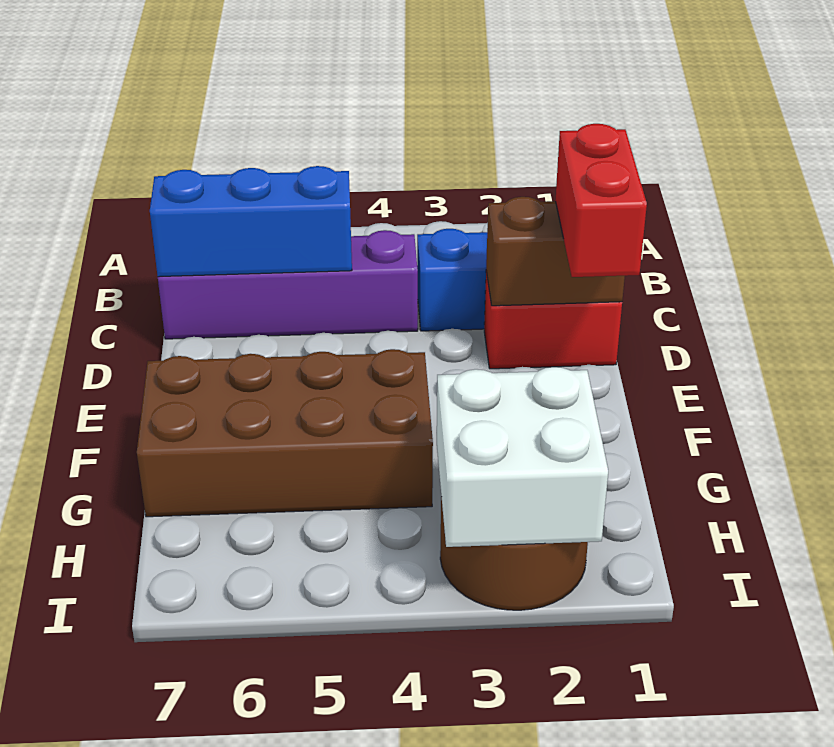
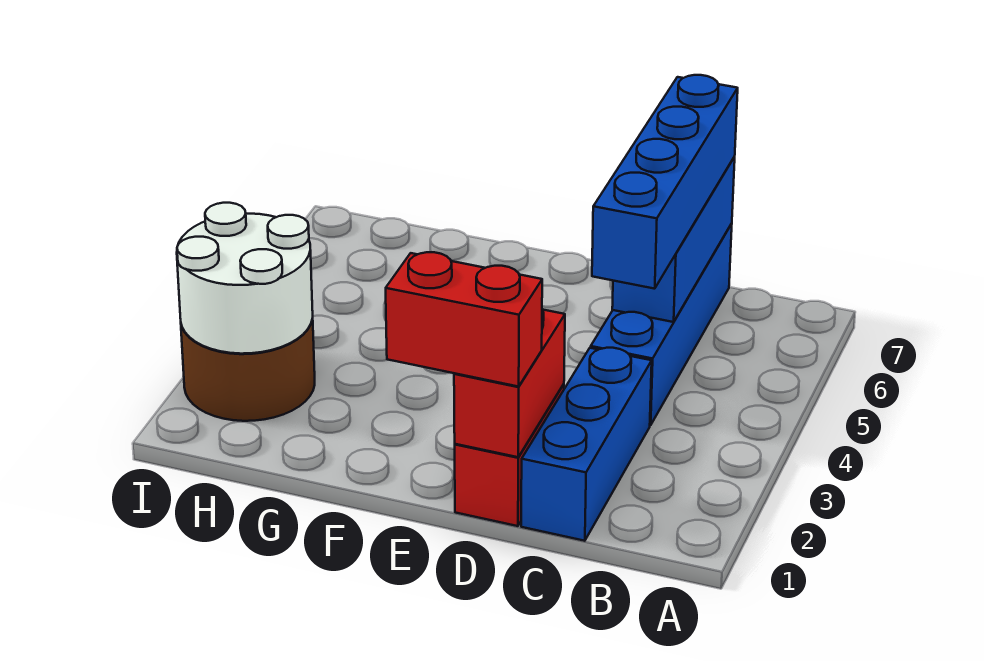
purple brick C4:C7 level 1 -> blue brick C4:C7 level 1
none -> blue brick C4:C7 level 3
brown brick D1:D2 level 2 -> red brick D1:D2 level 2
brown brick F4:G7 level 1 -> none
white brick H2:I3 level 2 -> white round brick H2:I3 level 2

